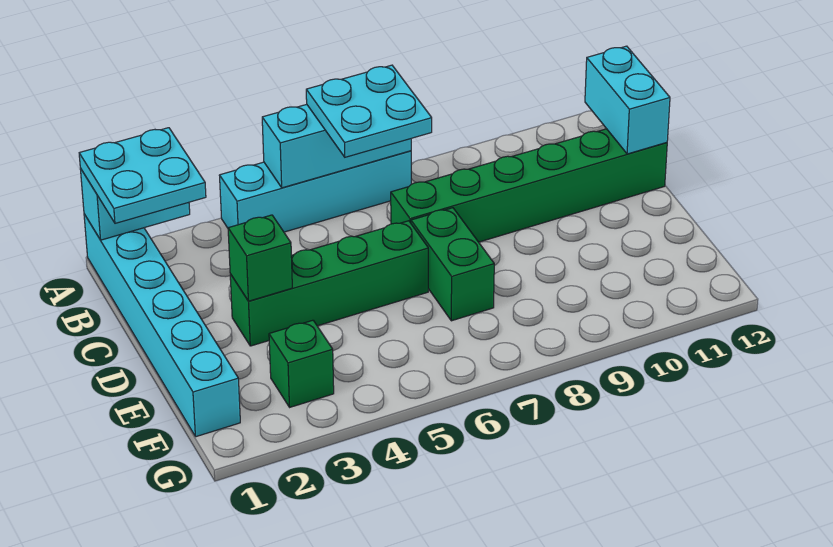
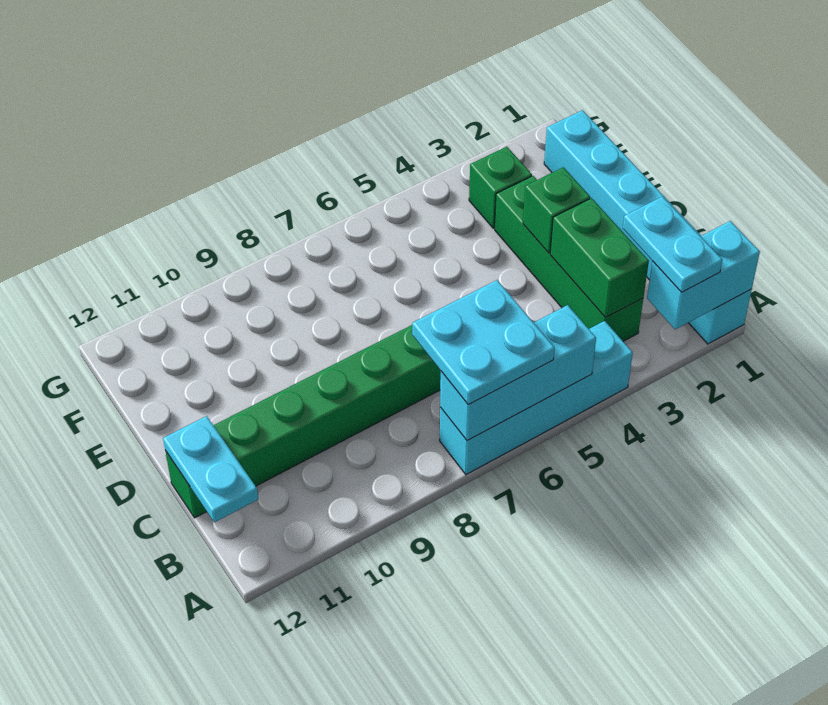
cyan plate A1:B2 level 3 -> cyan plate A2:B2 level 3
cyan brick B12:C12 level 2 -> cyan plate B12:C12 level 2
green brick D3:D6 level 1 -> green brick B3:E3 level 1
green brick D7:E7 level 1 -> green brick B3:C3 level 2

